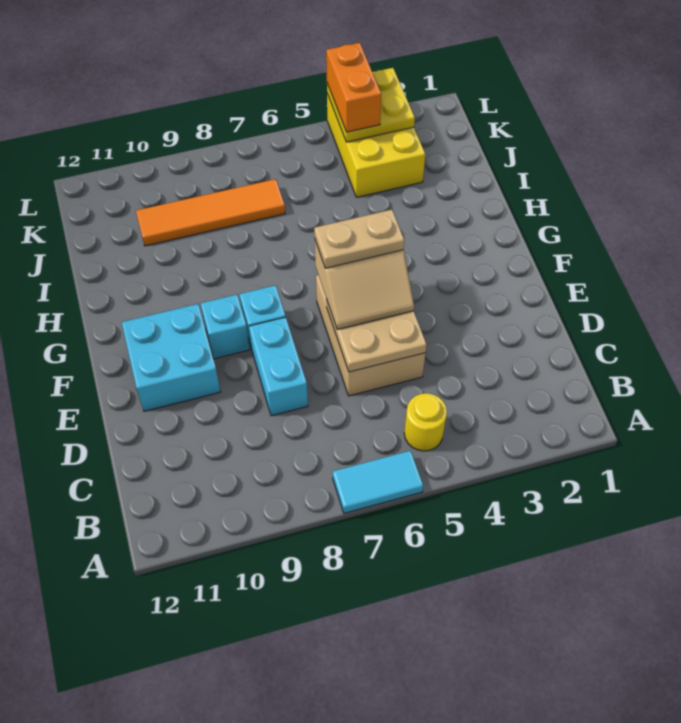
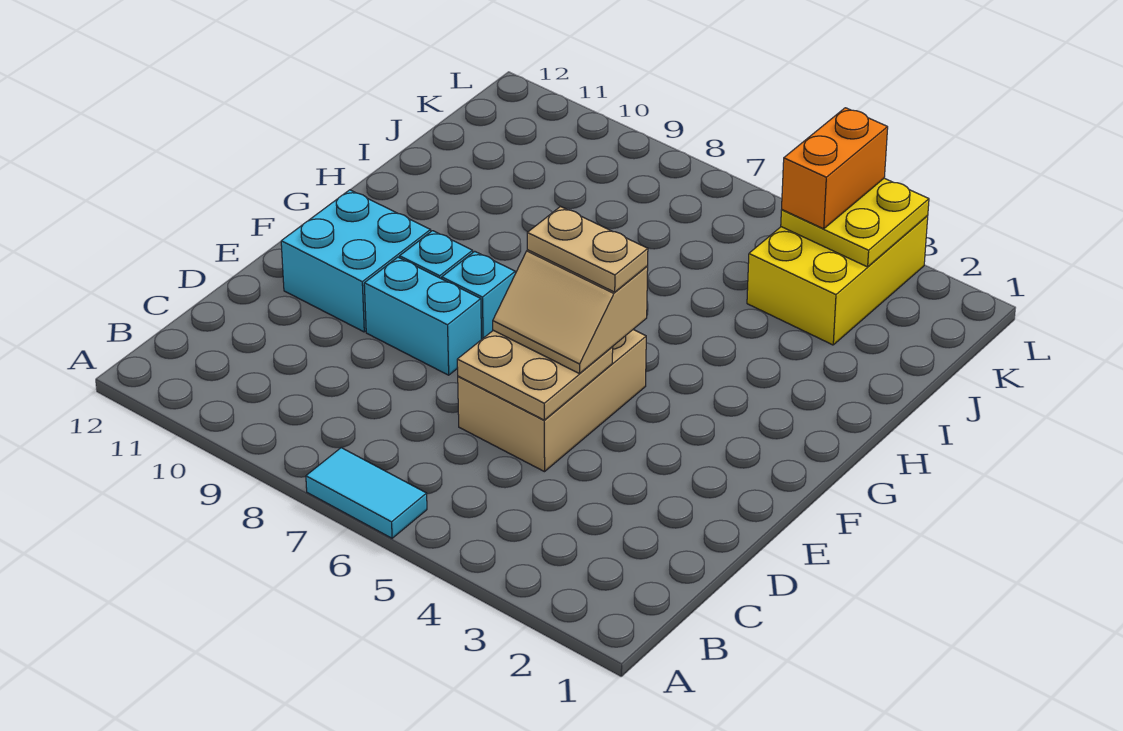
yellow round brick B5 level 1 -> none
cyan brick D8:E8 level 1 -> cyan brick E8:E9 level 1
orange tile J7:J10 level 1 -> none

